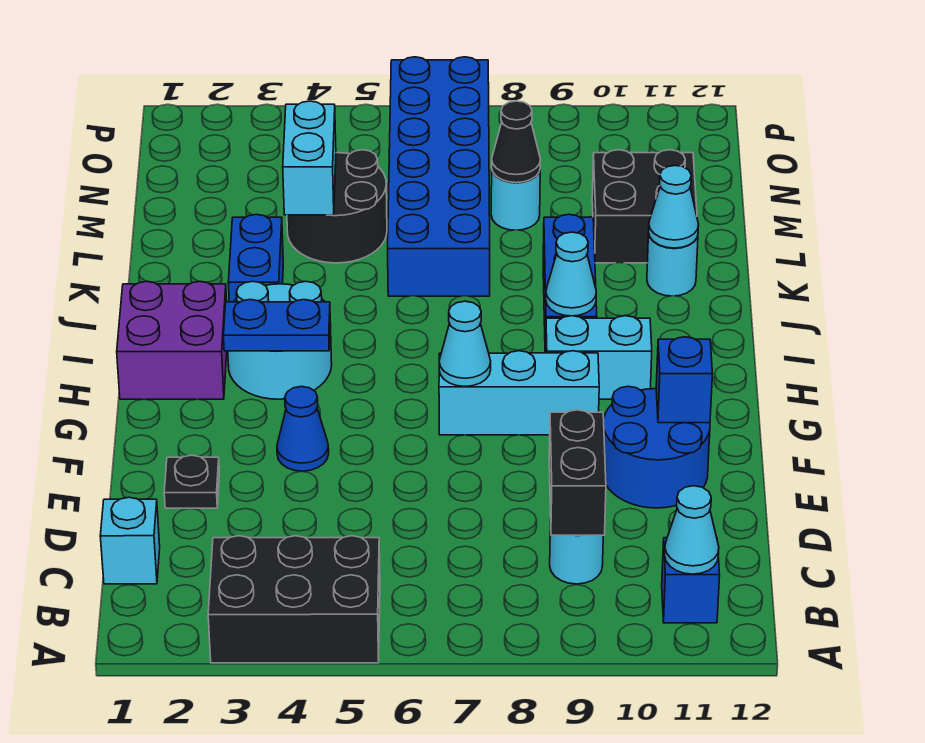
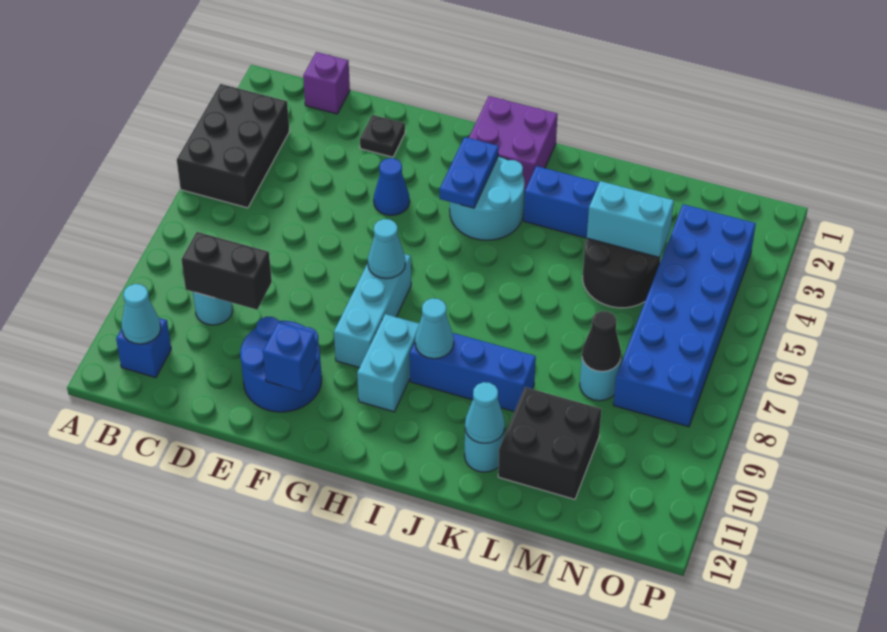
cyan brick C1 level 1 -> purple brick C1 level 1
blue brick K6:P7 level 1 -> blue brick N3:O8 level 1

